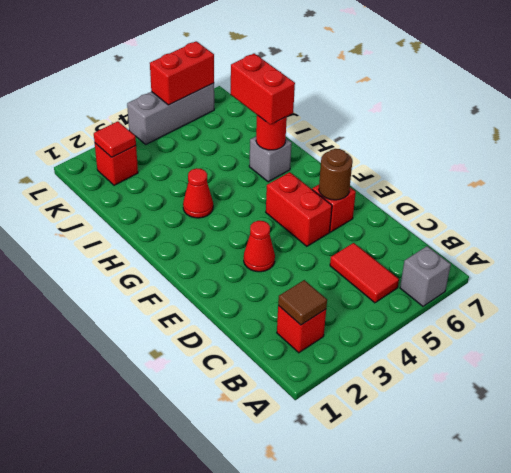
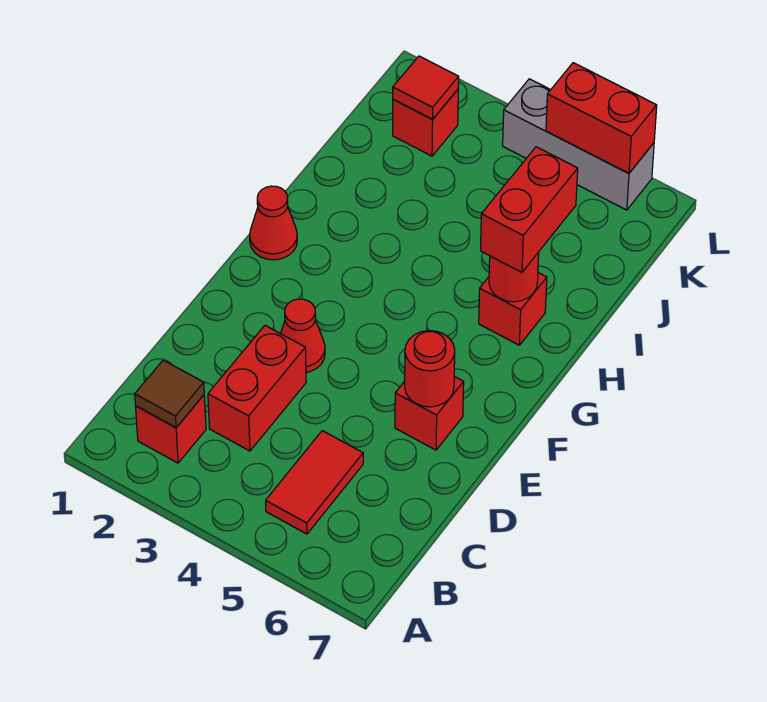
grey brick A6 level 1 -> none
red brick E5:F5 level 1 -> red brick C3:D3 level 1
brown round brick E6 level 2 -> red round brick E6 level 2
red cone H3 level 1 -> red cone G1 level 1
grey brick H6 level 1 -> red brick H6 level 1

